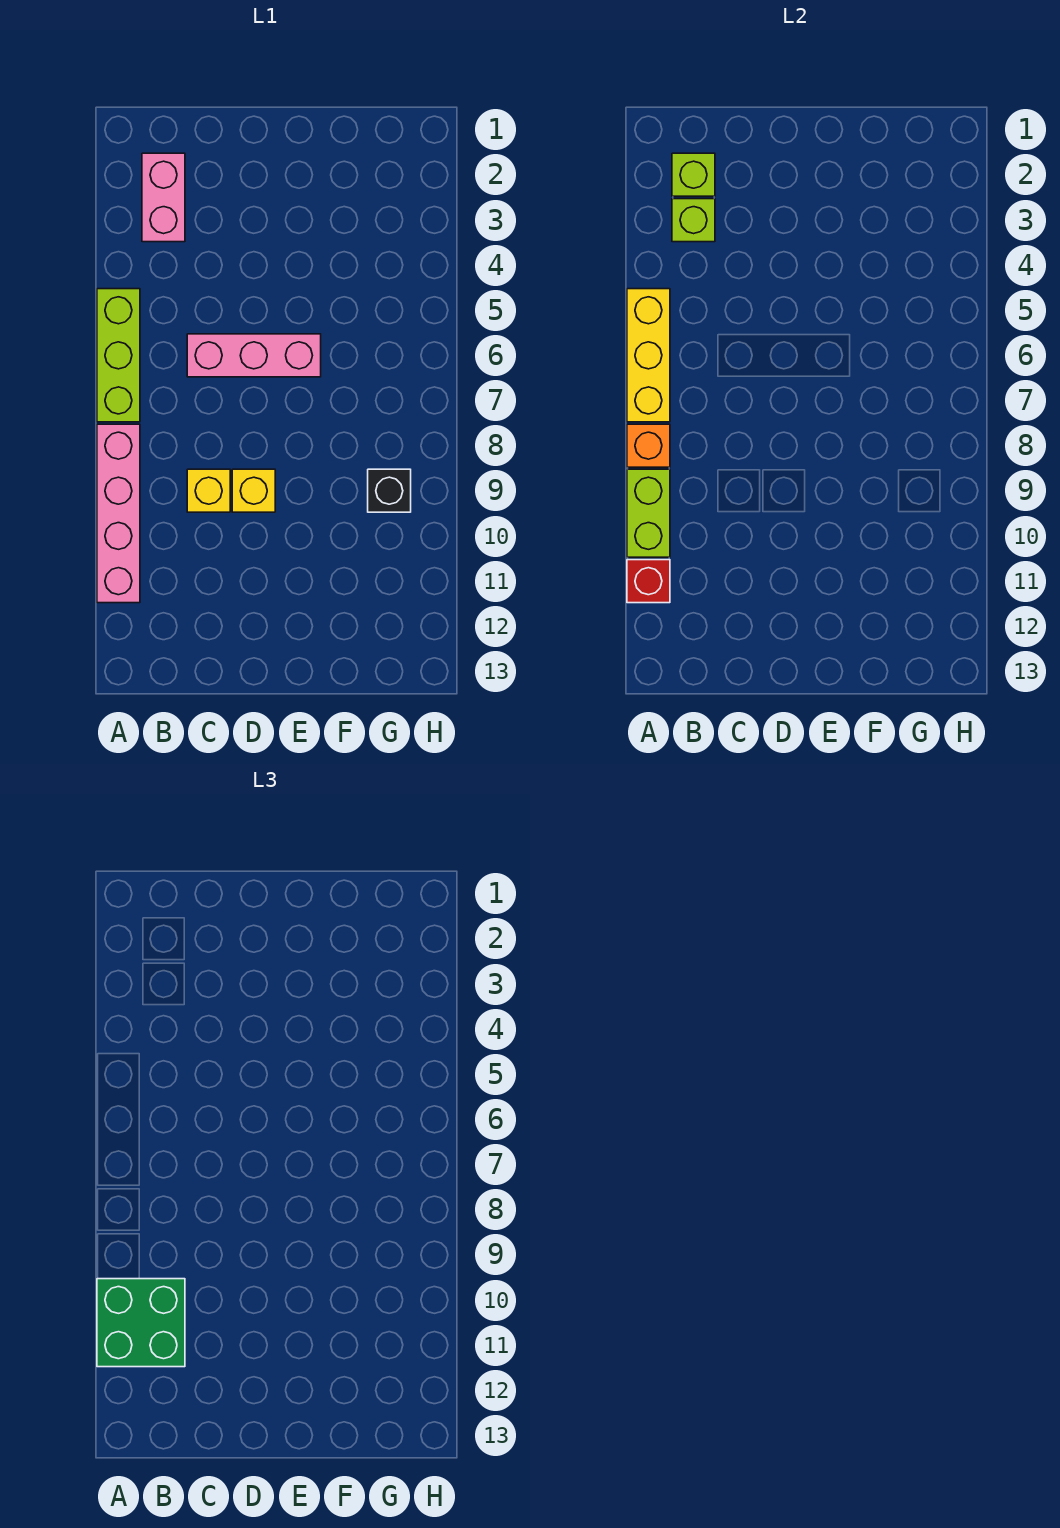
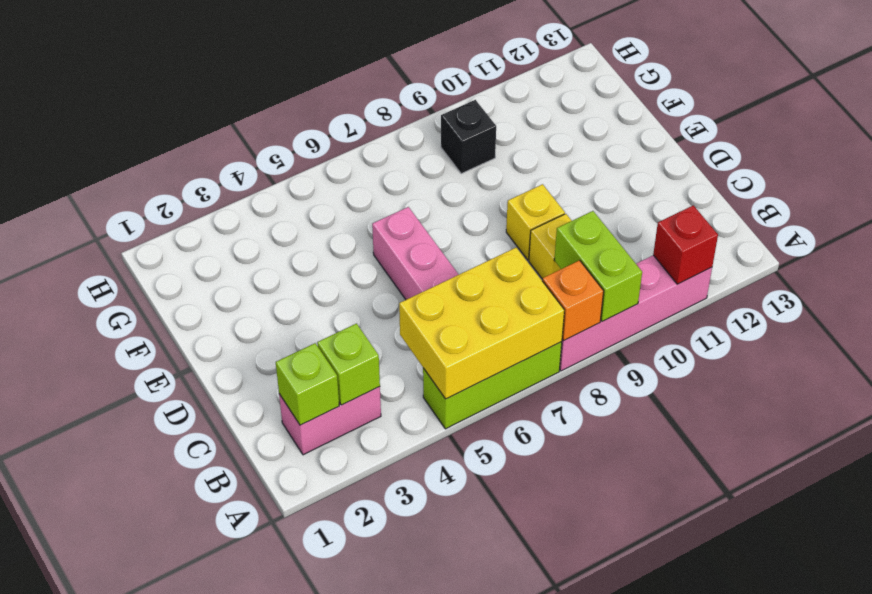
yellow brick A5:A7 level 2 -> yellow brick A5:B7 level 2
lime brick A9:A10 level 2 -> lime brick A9:B9 level 2
green brick A10:B11 level 3 -> none

